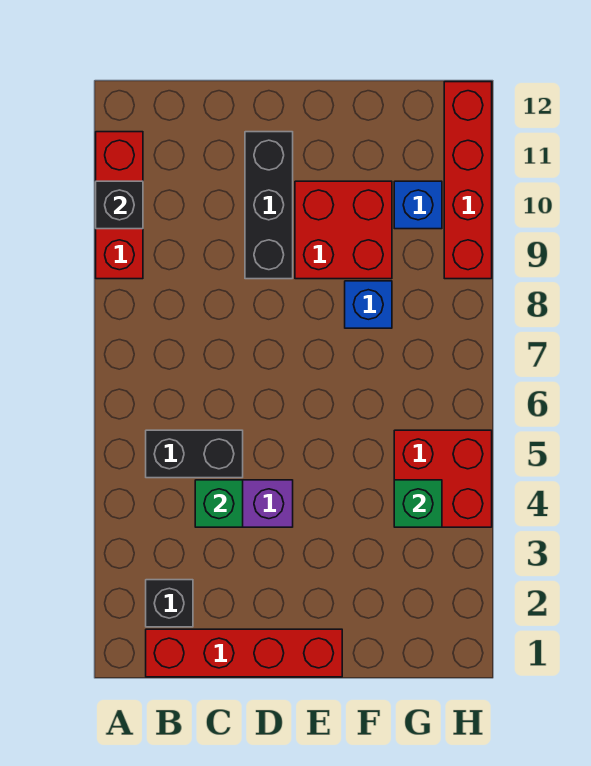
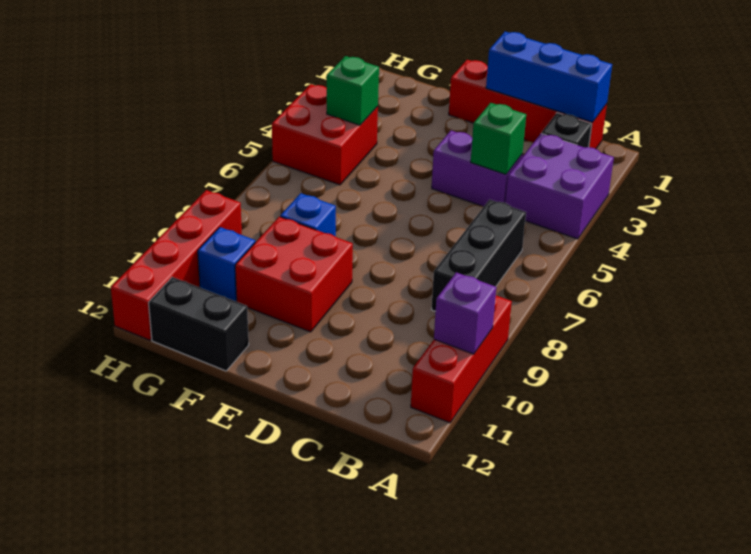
none -> purple brick A3:B4 level 1
black brick A10 level 2 -> purple brick A10 level 2
none -> blue brick B1:D1 level 2
black brick B5:C5 level 1 -> black brick F12:G12 level 1
black brick D9:D11 level 1 -> black brick B6:B8 level 1

